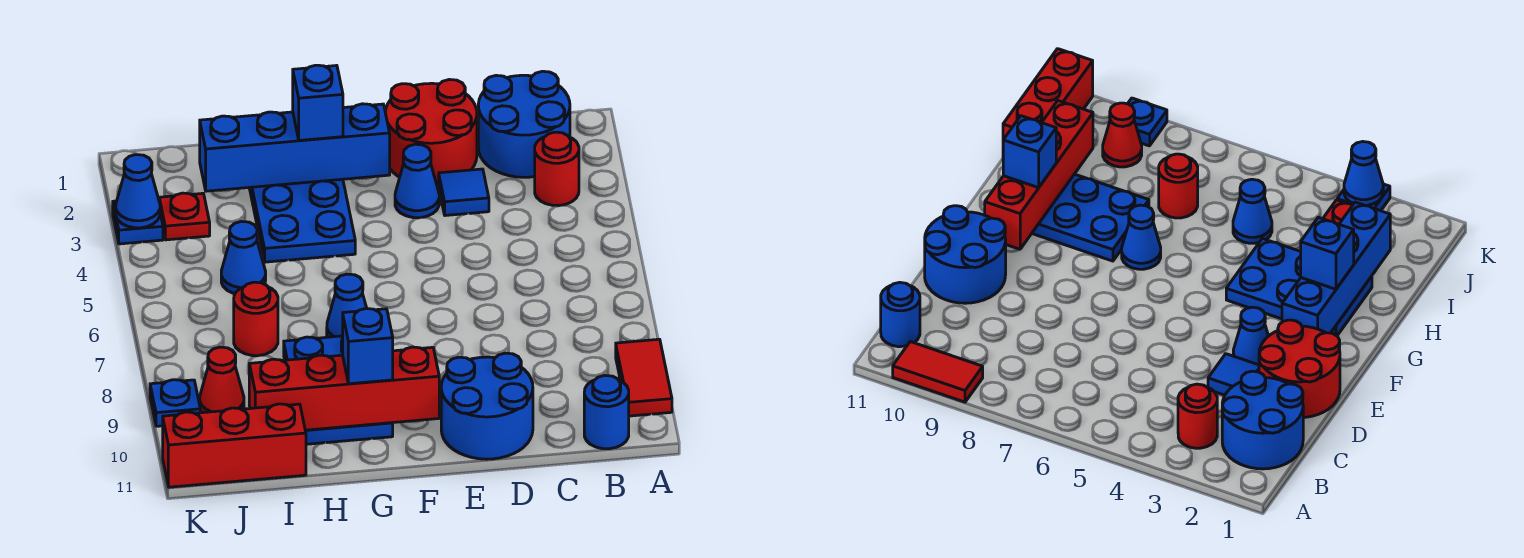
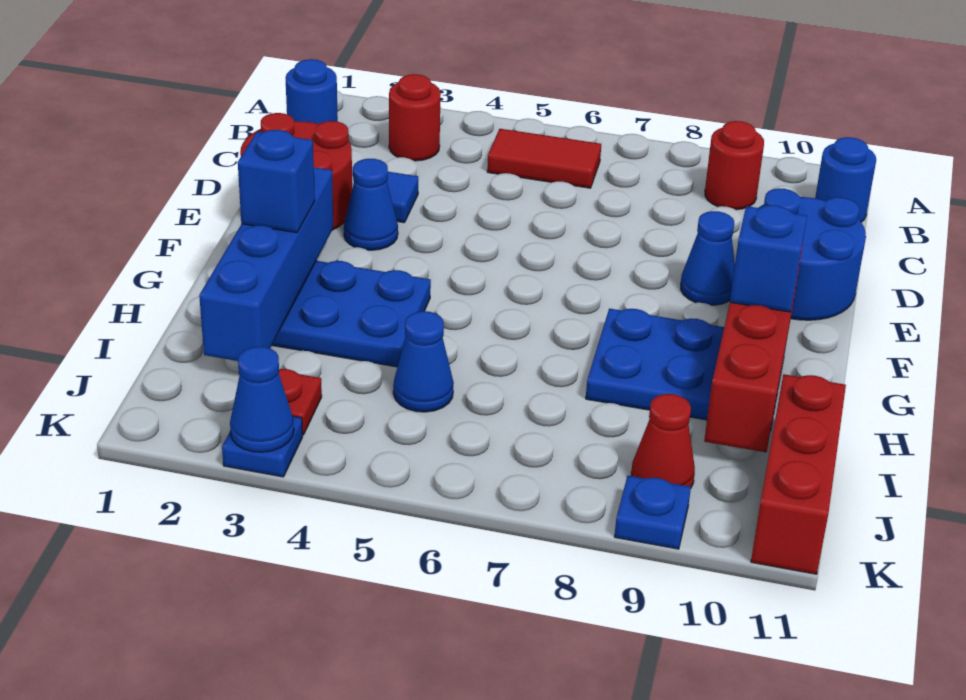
red tile A9:A10 level 1 -> red tile B5:B6 level 1
blue round brick B1:C2 level 1 -> blue round brick B1 level 1
blue cone G7 level 1 -> blue cone E9 level 1
red round brick I7 level 1 -> red round brick B9 level 1

